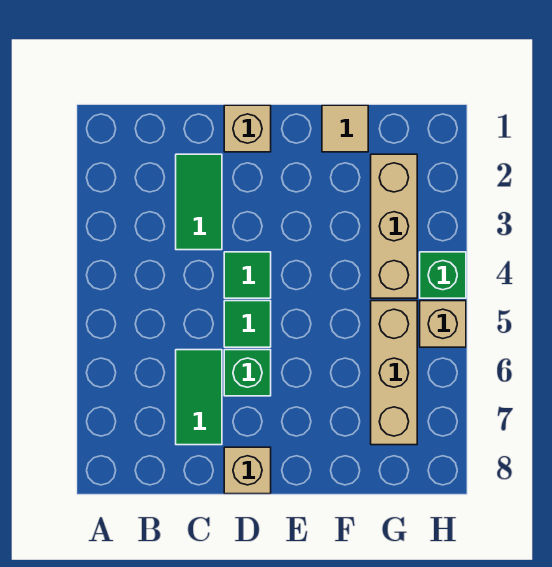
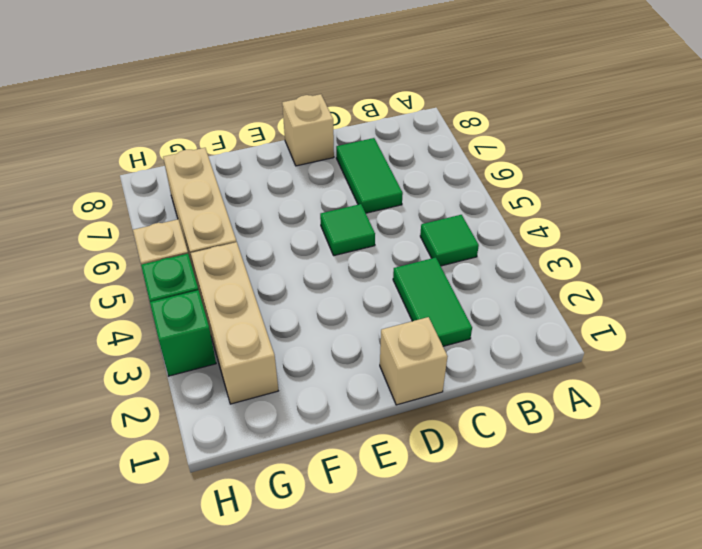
green tile D4 level 1 -> green tile B4 level 1
green brick D6 level 1 -> green brick H3 level 1
tan tile F1 level 1 -> none

